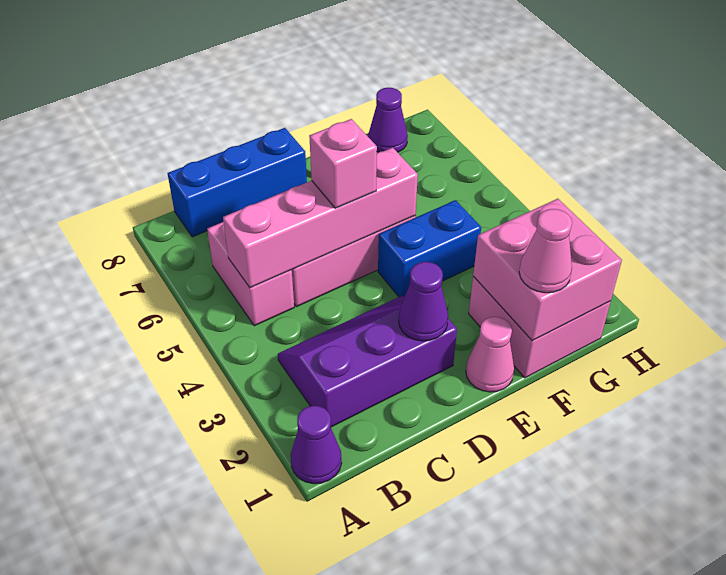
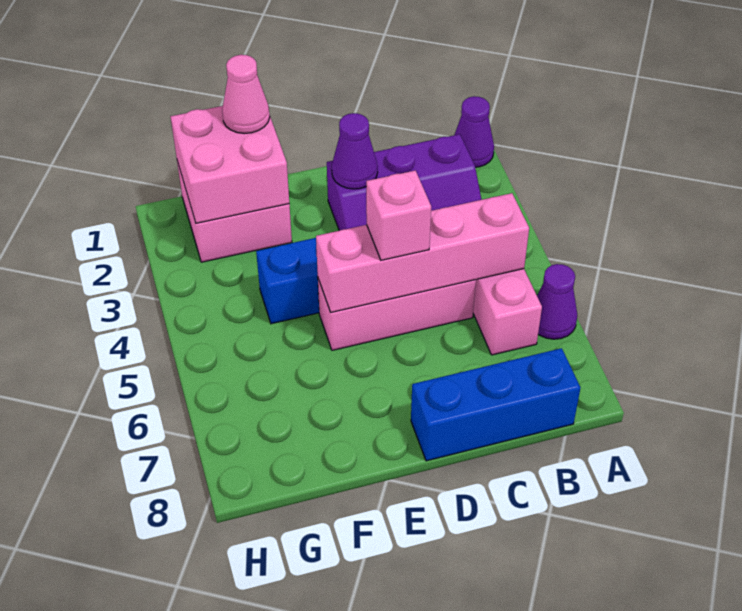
pink cone E1 level 1 -> none
purple cone G8 level 1 -> purple cone A6 level 1

